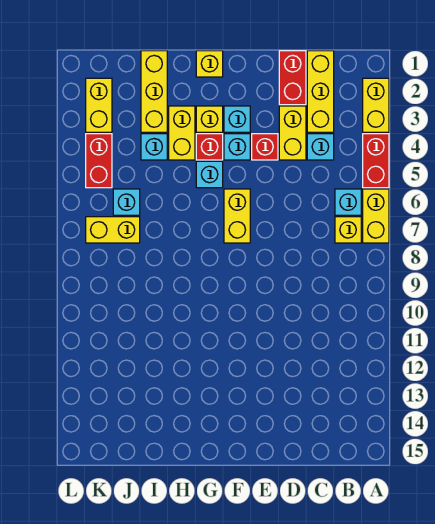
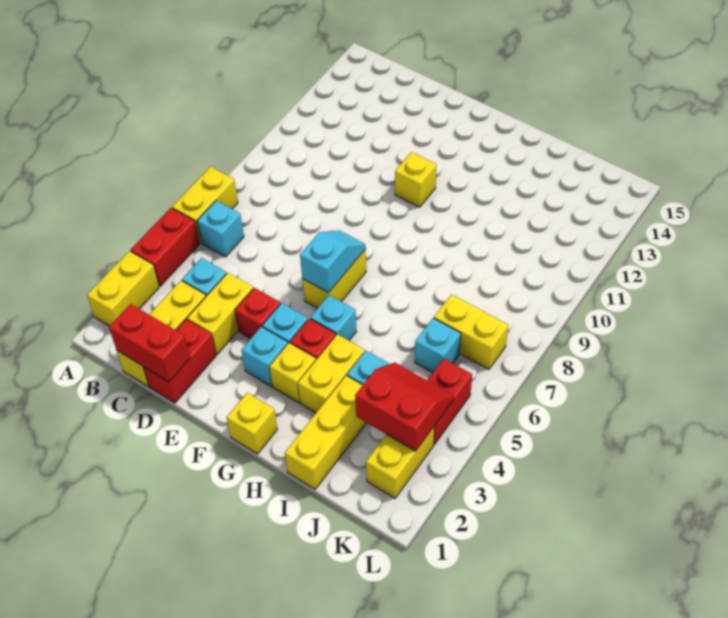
yellow brick B7 level 1 -> yellow brick F11 level 1
none -> red brick C1:D1 level 2
none -> cyan slope F6:F7 level 2 top 6
none -> red slope J3:K4 level 2 top 3

